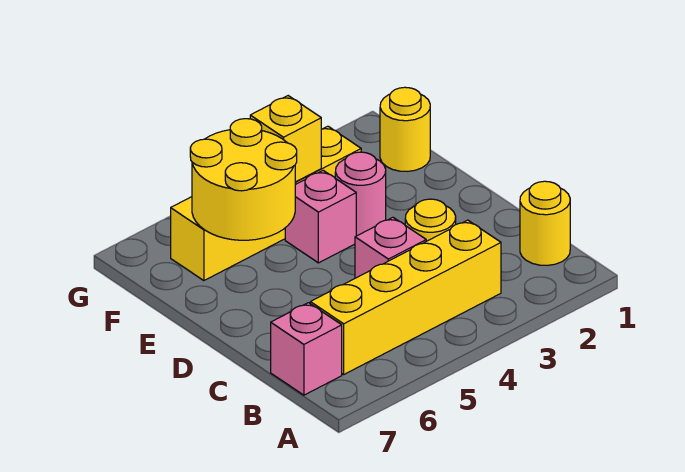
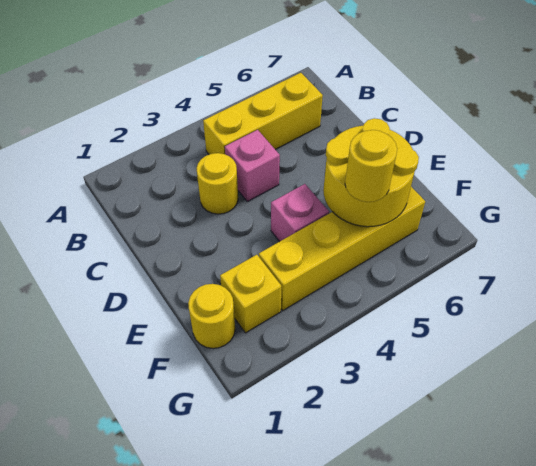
yellow round brick B1 level 1 -> yellow round brick F5 level 3
yellow brick B3:B6 level 1 -> yellow brick B4:B6 level 1
pink brick B7 level 1 -> none
pink round brick E3 level 1 -> none
yellow brick F4 level 2 -> yellow brick F2 level 1

